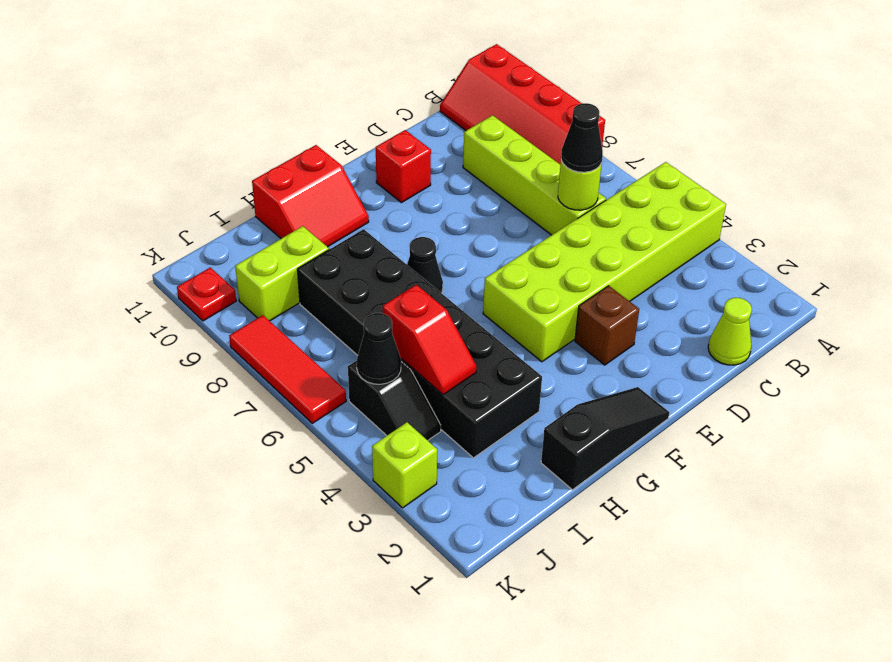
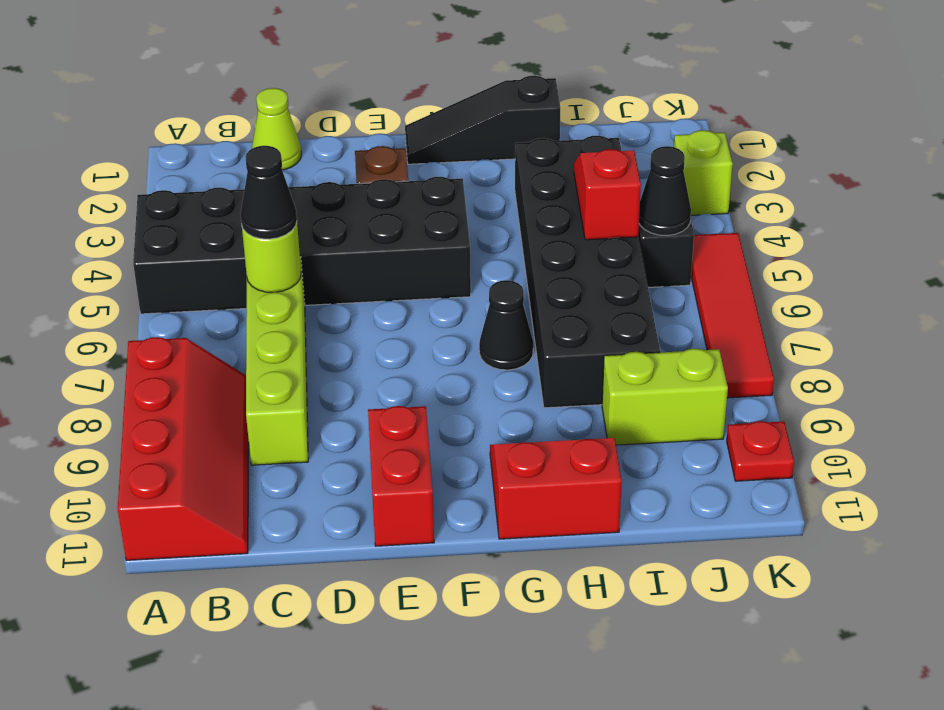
lime brick A4:F5 level 1 -> black brick A4:F5 level 1
red brick E10 level 1 -> red brick E10:E11 level 1
red tile K6:K8 level 1 -> red tile K5:K8 level 1

